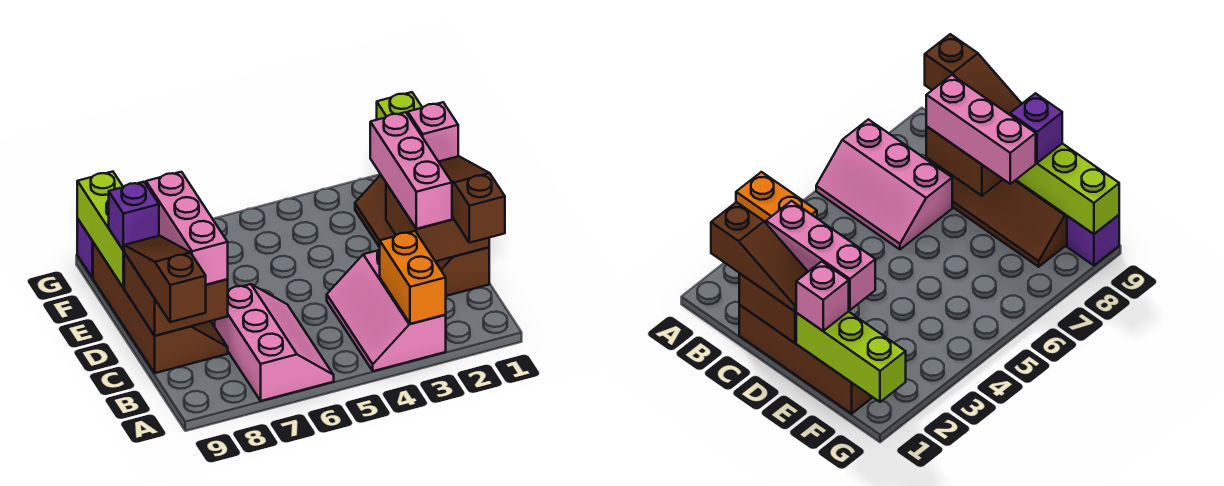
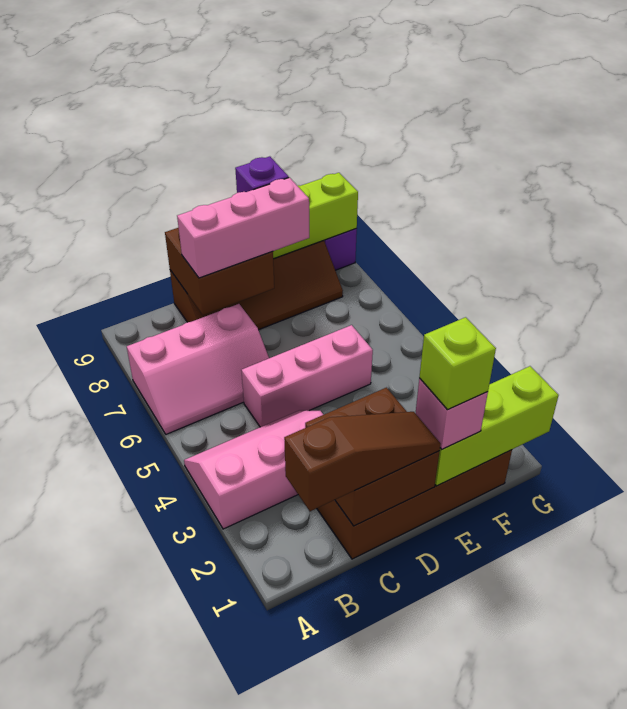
orange brick A3:B3 level 2 -> none
brown slope B9:D9 level 3 top B -> none
pink brick C2:E2 level 3 -> pink brick C5:E5 level 1
none -> lime brick E1 level 4

